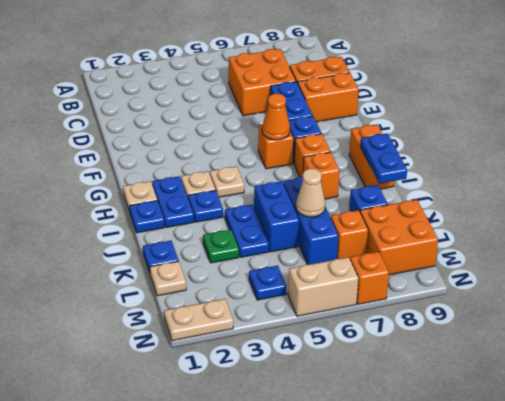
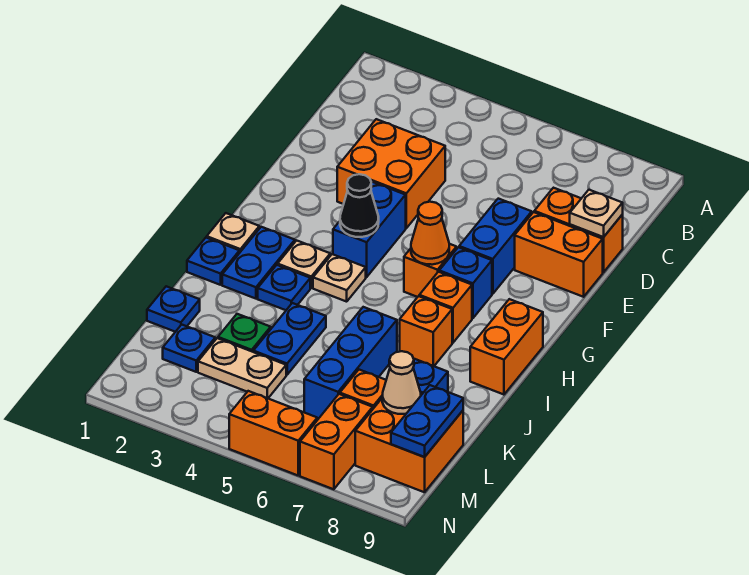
orange brick C6:D7 level 1 -> orange brick D3:E4 level 1
none -> black cone G4 level 2
blue plate I9:J9 level 2 -> blue plate L9:M9 level 2
blue brick J5:K5 level 1 -> blue brick F4:G4 level 1
tan cone K6 level 2 -> tan cone L8 level 2
tan plate L1 level 1 -> tan plate D9 level 2
blue plate M4 level 1 -> blue plate L2 level 1
tan plate N1:N2 level 1 -> tan plate L3:L4 level 1
tan brick N5:N6 level 1 -> orange brick N5:N6 level 1
orange brick N7 level 1 -> orange brick M7:N7 level 1

